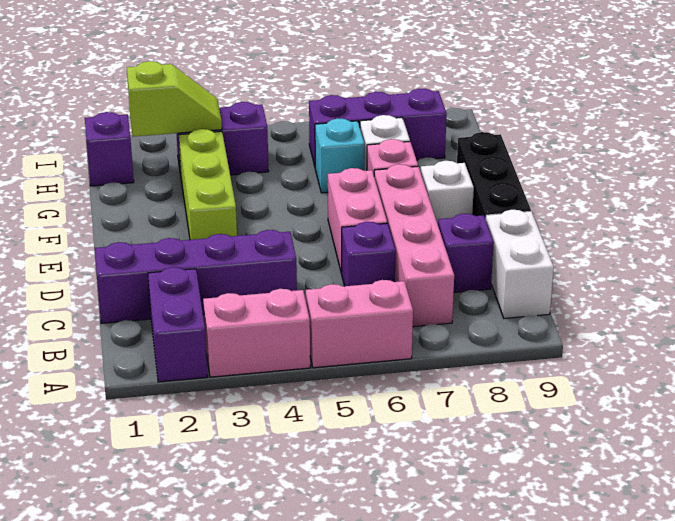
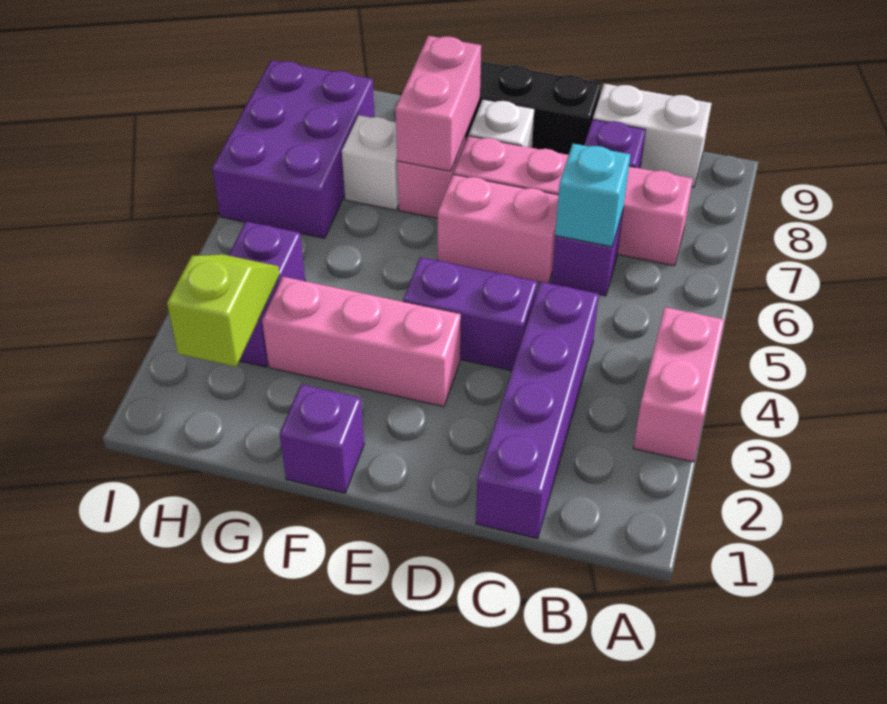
purple brick A2:B2 level 1 -> purple brick D4:E4 level 1
pink brick A5:A6 level 1 -> pink brick F7:F8 level 2
lime brick E3:G3 level 1 -> pink brick E3:G3 level 1
cyan brick G6 level 1 -> cyan brick C6 level 2
purple brick H1 level 1 -> purple brick F1 level 1
purple brick H6:H8 level 1 -> purple brick H6:I8 level 1

